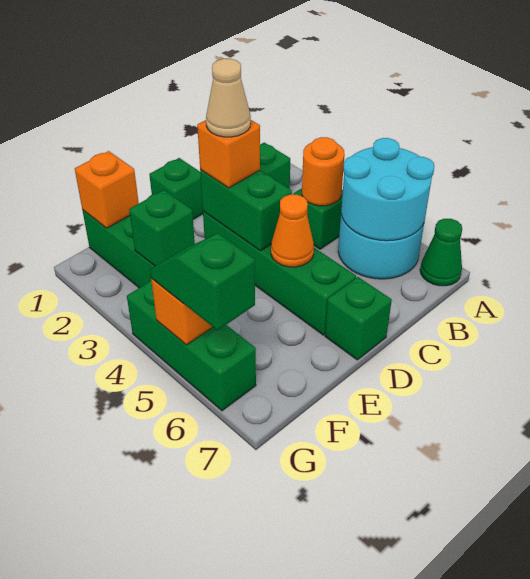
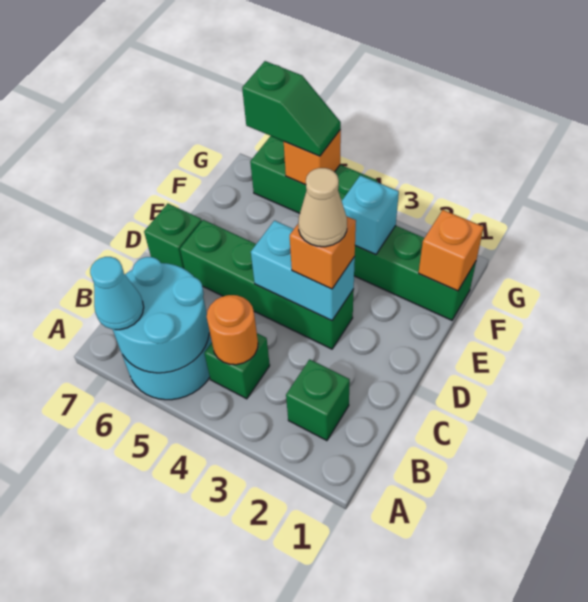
none -> cyan cone A6 level 3
green cone A7 level 1 -> none
green brick D1 level 1 -> none
green brick D3:D4 level 2 -> cyan brick D3:D4 level 2
orange cone D5 level 2 -> none
green brick F3 level 2 -> cyan brick F3 level 2

